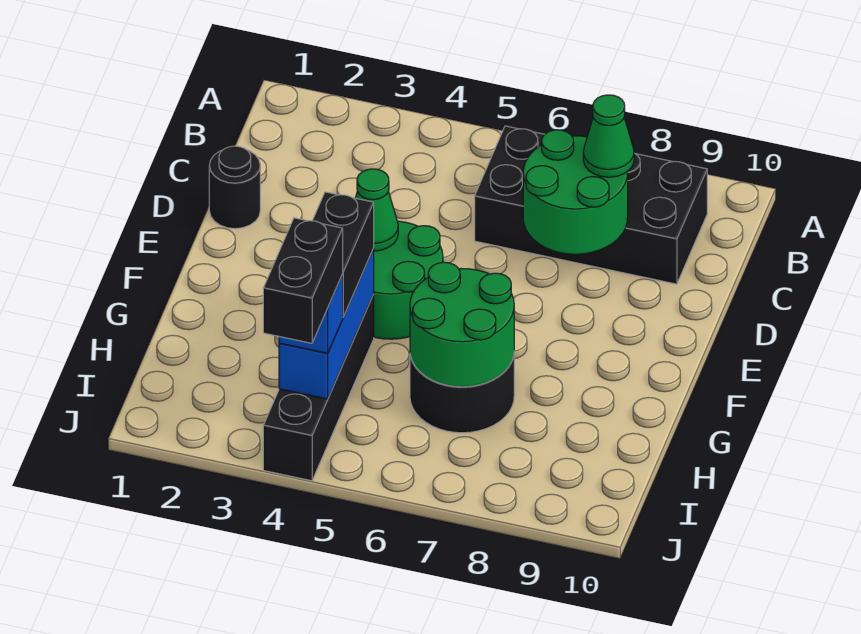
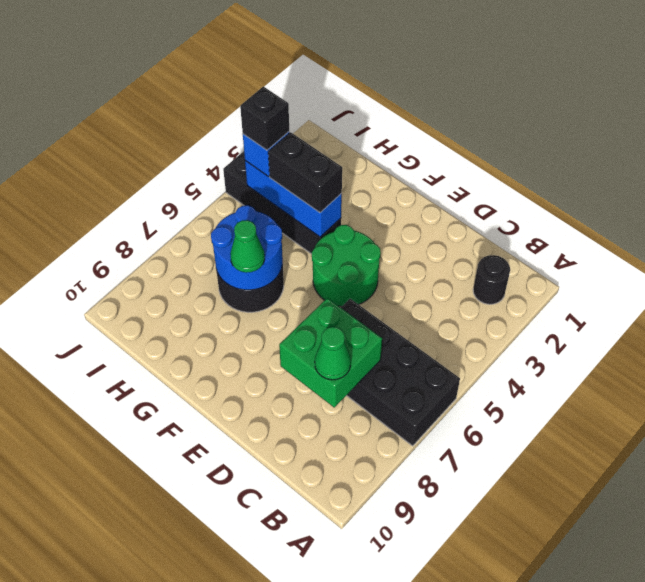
black brick B6:C9 level 1 -> black brick A6:D7 level 1
green round brick C7:D8 level 2 -> green brick C7:D8 level 2
black round brick D1 level 1 -> black round brick B2 level 1
green cone E4 level 2 -> green cone G7 level 3
green round brick G6:H7 level 2 -> blue round brick G6:H7 level 2
black brick I4:J4 level 4 -> black brick I4 level 4

